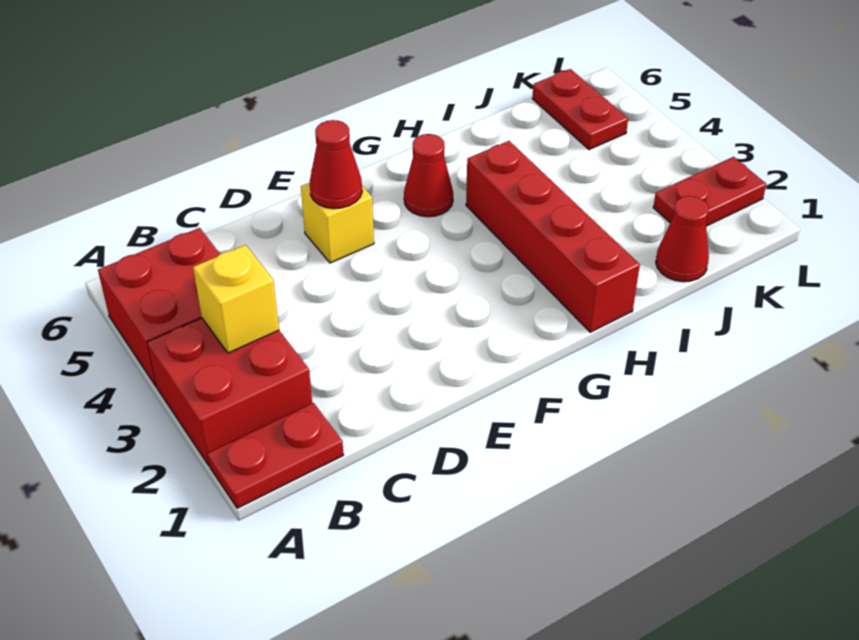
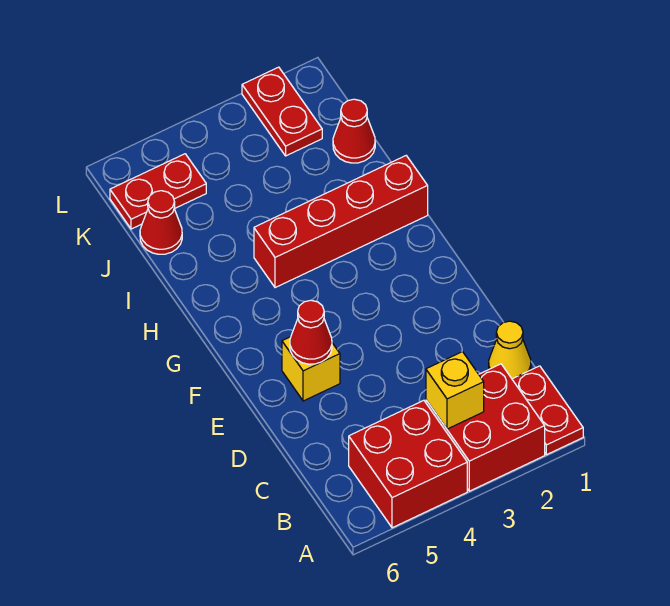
none -> yellow cone C1 level 1
red cone G5 level 1 -> red cone J6 level 1

